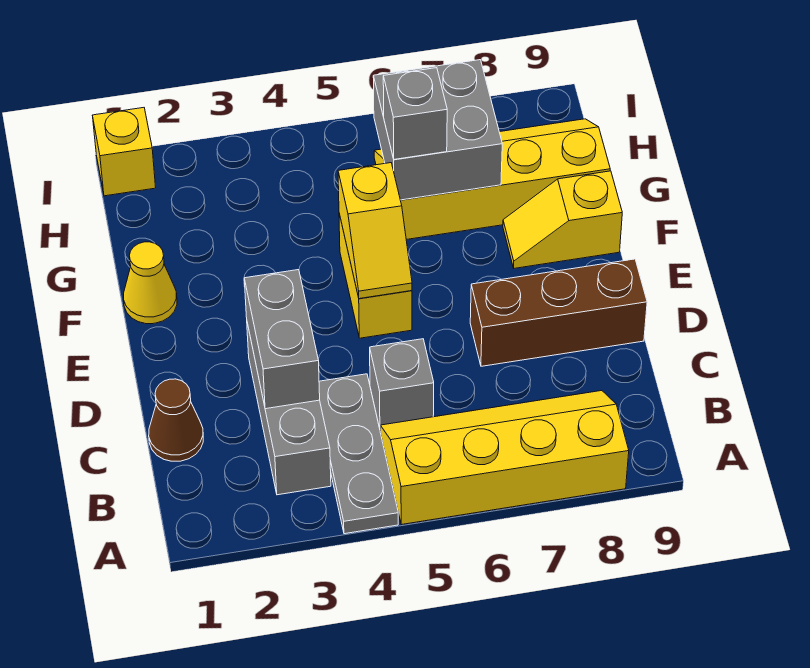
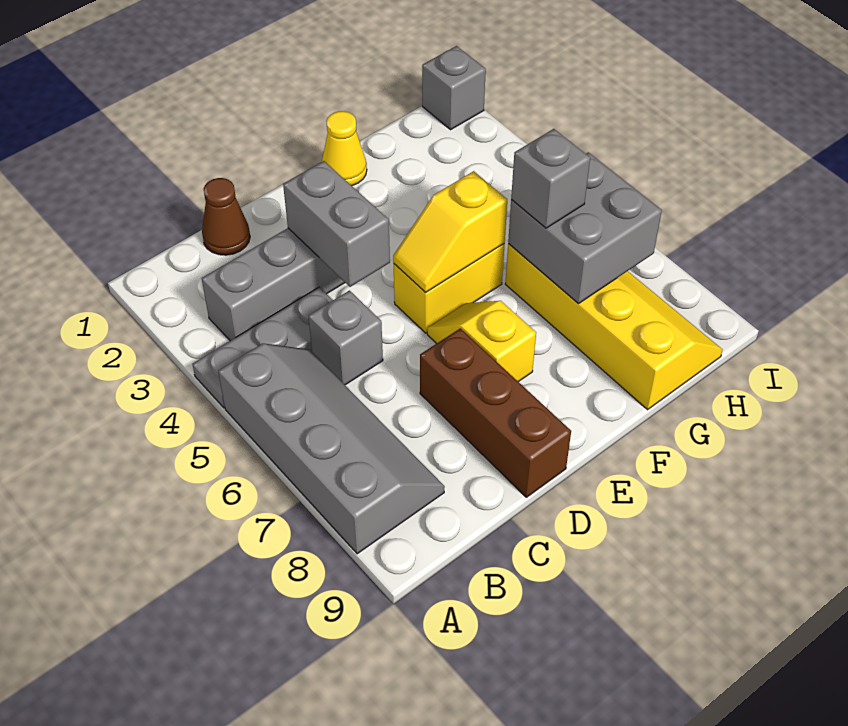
yellow slope A5:B8 level 1 top A -> grey slope A5:B8 level 1 top A
grey brick C3:D3 level 2 -> grey brick D3:D4 level 2
yellow slope F8:F9 level 1 top 9 -> yellow slope E6:E7 level 1 top 7
yellow brick I1 level 1 -> grey brick I1 level 1

